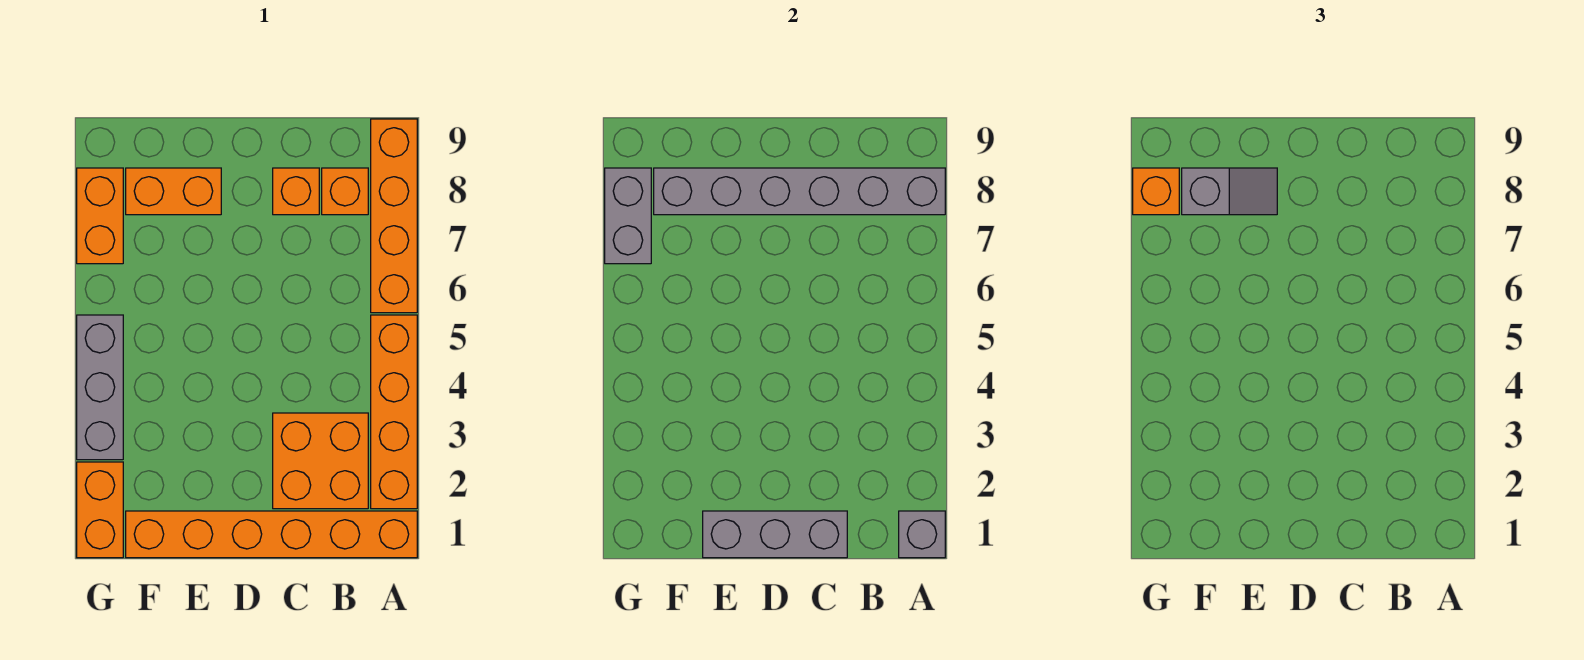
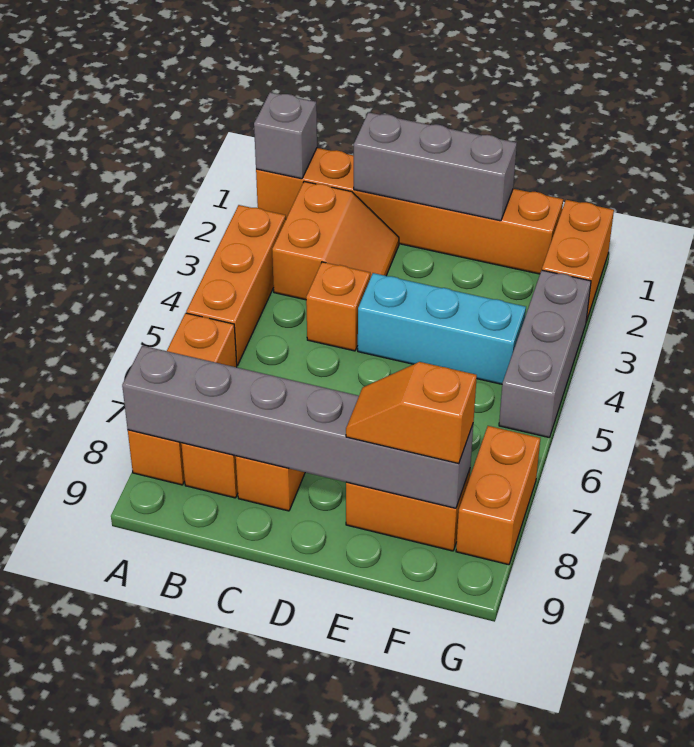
orange brick A2:A5 level 1 -> orange brick A3:A5 level 1
orange brick A6:A9 level 1 -> orange brick A6:A8 level 1
orange brick B2:C3 level 1 -> orange slope B2:C3 level 1 top B
none -> cyan brick D4:F4 level 1
grey slope E8:F8 level 3 top F -> orange slope E8:F8 level 3 top F
grey brick G7:G8 level 2 -> none
orange brick G8 level 3 -> orange brick C4 level 1

